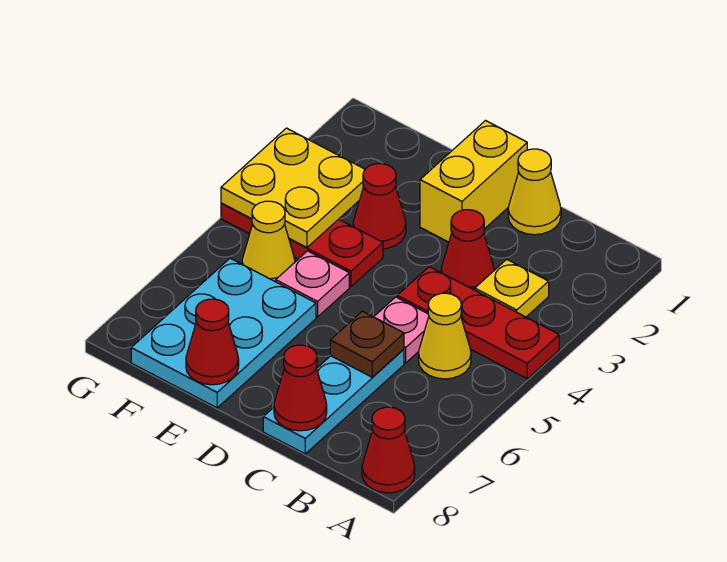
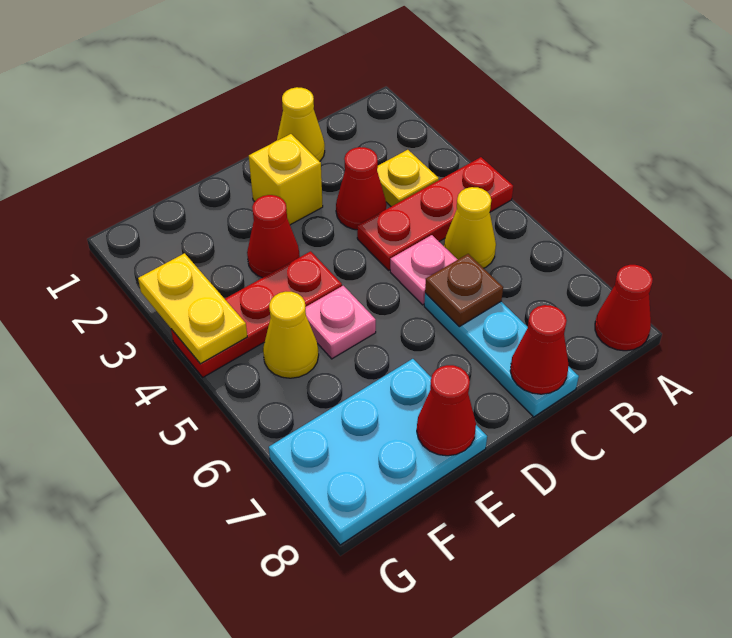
yellow brick D1:D2 level 1 -> yellow brick D2 level 1
cyan plate E6:F8 level 1 -> cyan plate E7:G8 level 1
yellow plate F3:G4 level 2 -> yellow plate G3:G4 level 2

